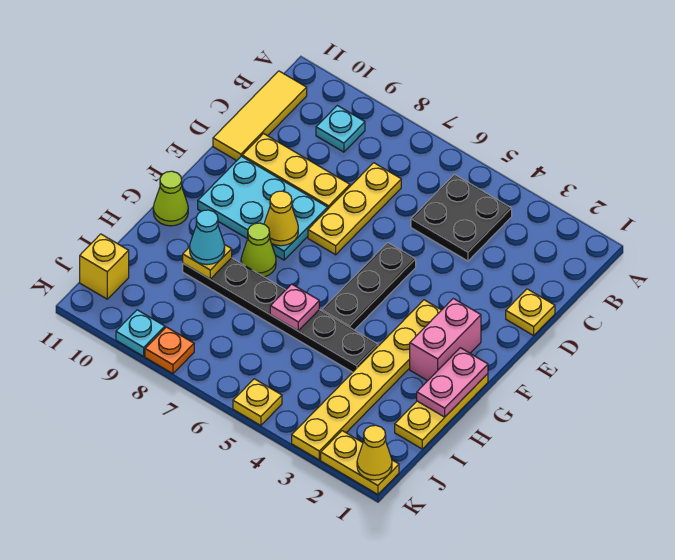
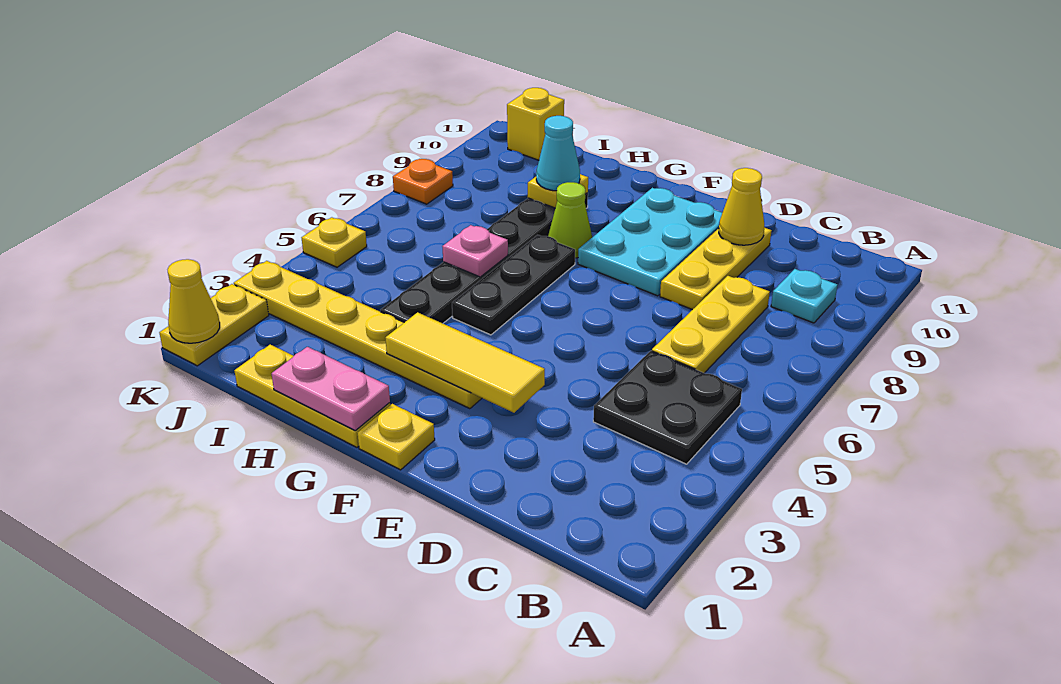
yellow tile B11:D11 level 1 -> yellow tile E3:G3 level 2
yellow plate C7:E7 level 1 -> yellow plate C6:C8 level 1
yellow plate D1 level 1 -> yellow plate F1 level 1
black plate E5:G5 level 1 -> black plate G5:G7 level 1
pink brick F2:G2 level 1 -> none
yellow cone F8 level 2 -> yellow cone D10 level 2
lime cone G11 level 1 -> none
cyan plate K9 level 1 -> none

